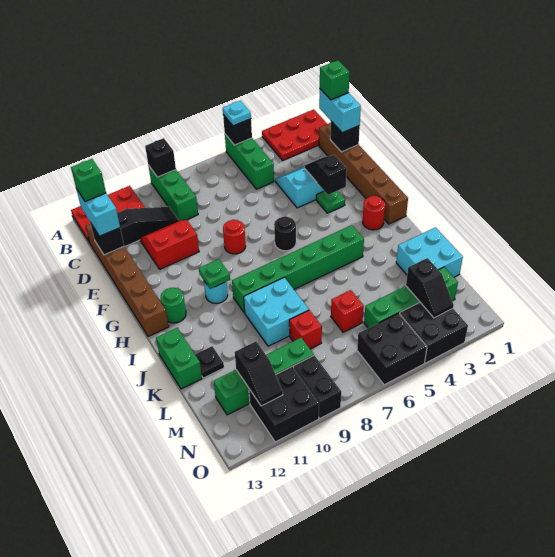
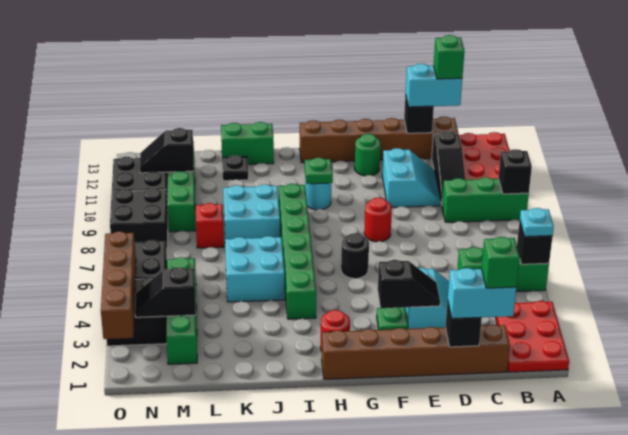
red slope D10:E11 level 1 top E -> cyan slope D10:E11 level 1 top E
green round brick H12 level 1 -> green round brick F12 level 1
cyan brick K1:L2 level 1 -> cyan brick J5:K6 level 1
red brick L6 level 1 -> none
black brick N9:O9 level 1 -> black brick N8:O9 level 1
none -> brown brick O2:O5 level 2

